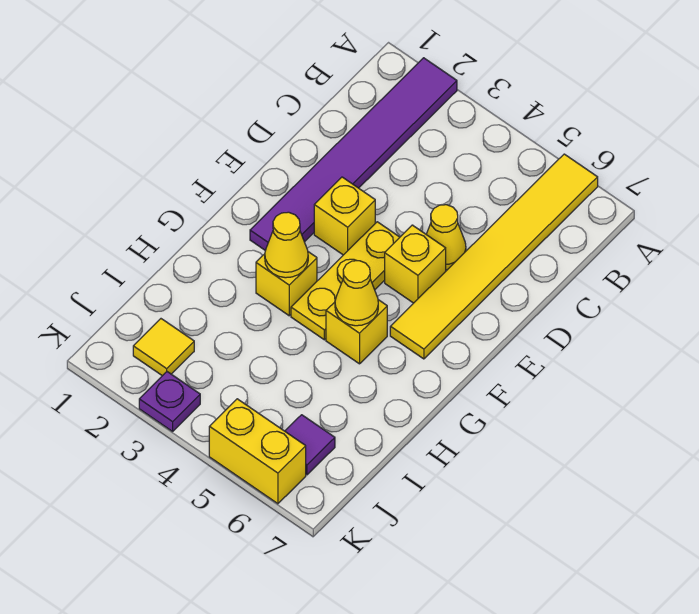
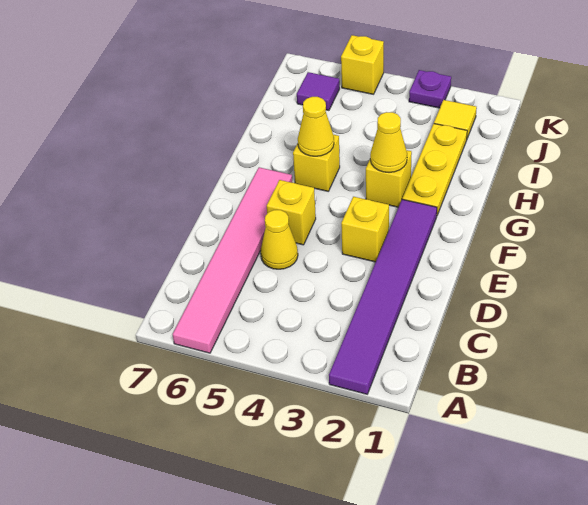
yellow tile A6:F6 level 1 -> pink tile A6:F6 level 1
yellow plate E4:G4 level 1 -> yellow plate G2:I2 level 1
yellow brick K5:K6 level 1 -> yellow brick K5 level 1

